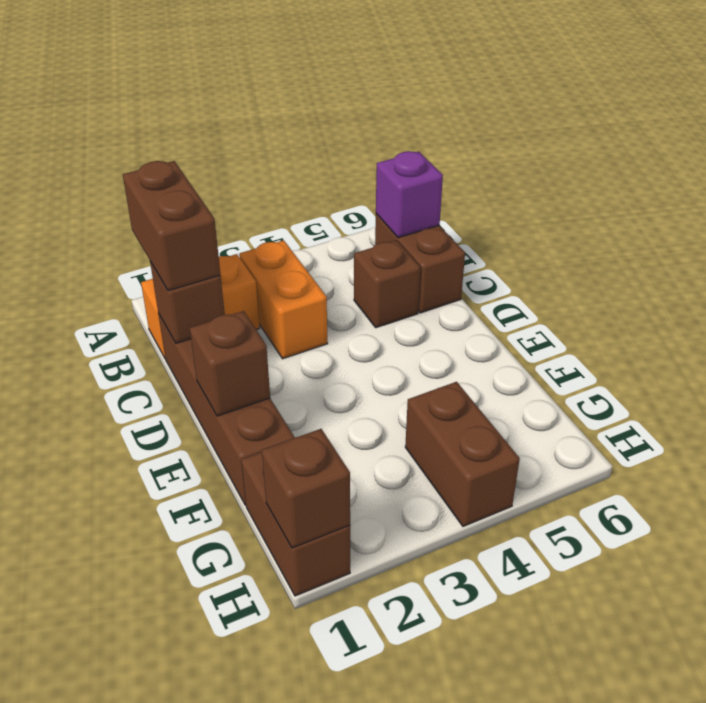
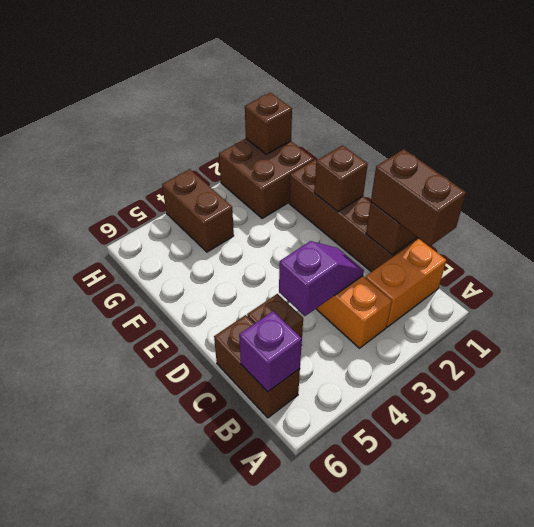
none -> purple slope C3:C4 level 2 top 4
brown brick G1:H1 level 1 -> brown brick G1:H2 level 1

